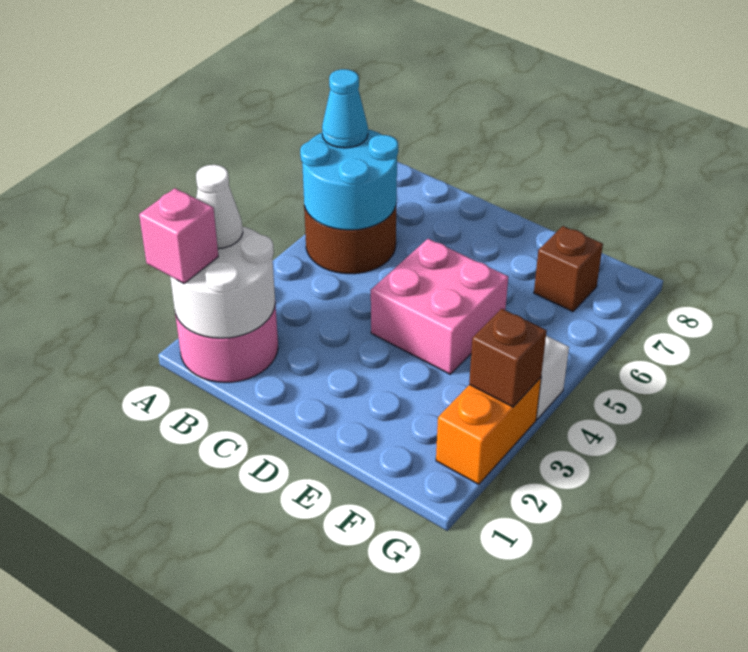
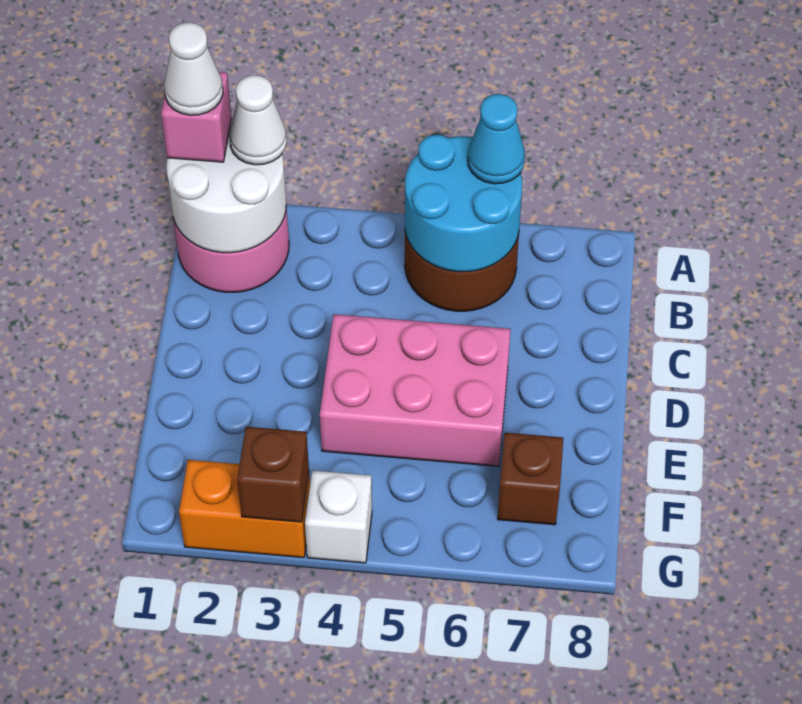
none -> white cone A1 level 4
pink brick D4:E5 level 1 -> pink brick D4:E6 level 1

